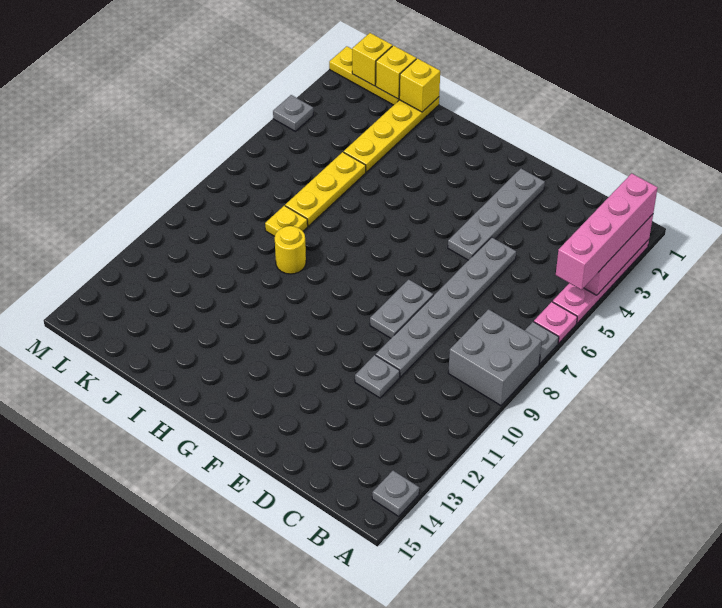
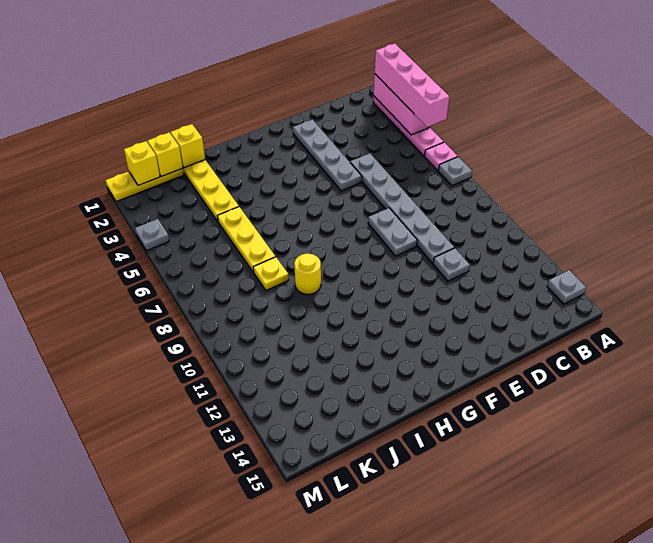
grey brick A8:B9 level 1 -> none

